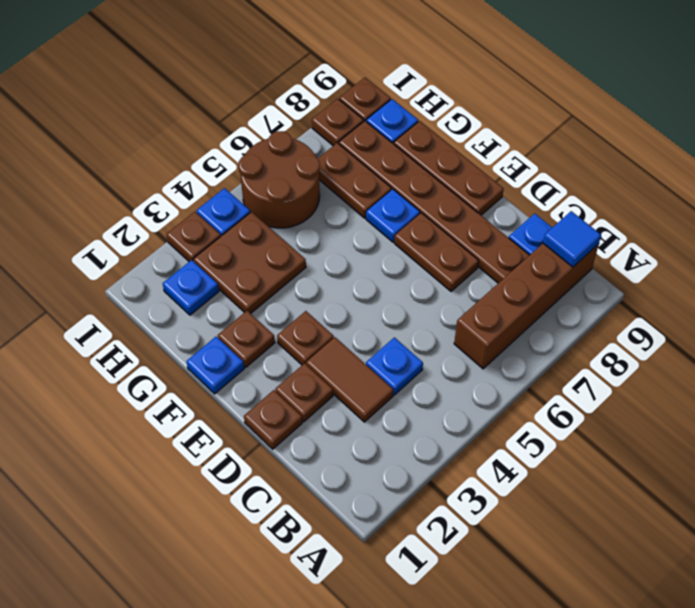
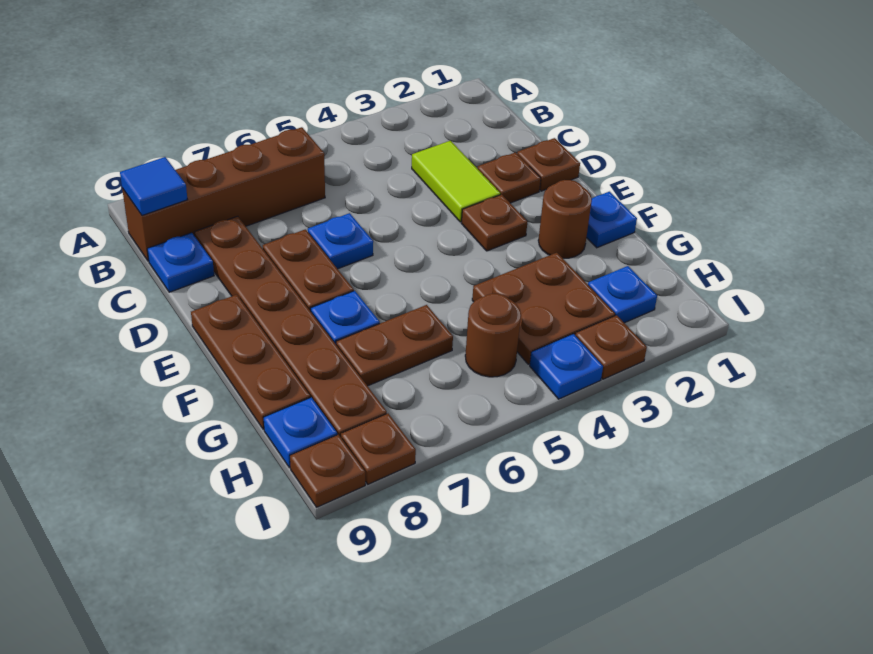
brown tile C3:D3 level 1 -> lime tile C3:D3 level 1
blue plate C4 level 1 -> blue plate D6 level 1
brown plate F2 level 1 -> brown round brick F2 level 1
brown plate G7:H7 level 1 -> brown plate G6:G7 level 1
brown round brick H5:I6 level 1 -> brown round brick H5 level 1

